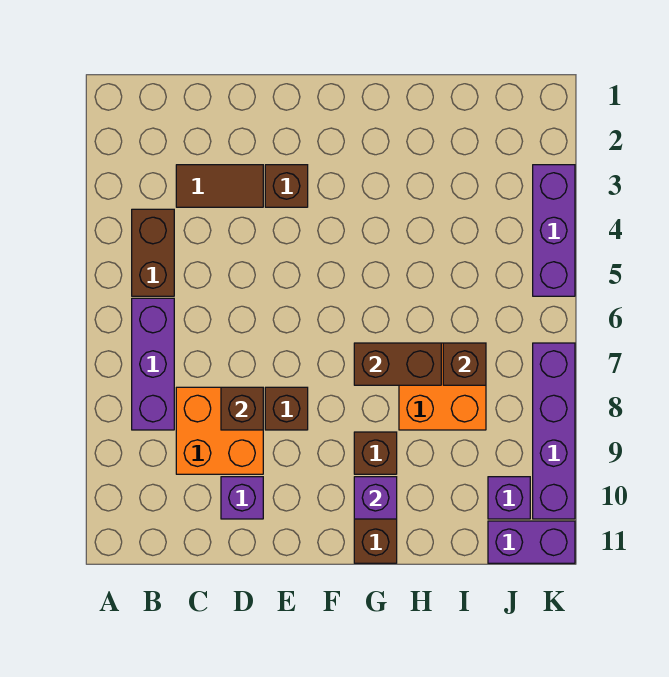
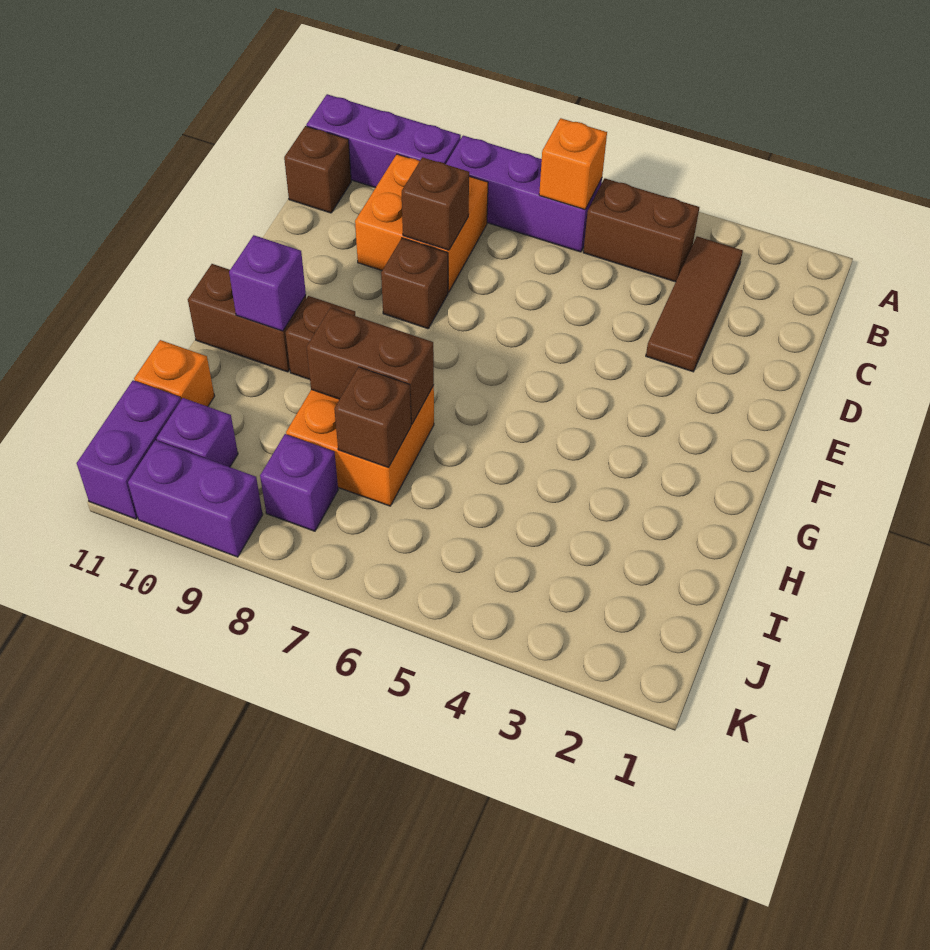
none -> orange brick B6 level 2
brown tile C3:D3 level 1 -> brown tile B3:D3 level 1
purple brick D10 level 1 -> purple brick J8 level 1
brown brick E3 level 1 -> brown brick C11 level 1
brown brick G7:H7 level 2 -> brown brick H7:H8 level 2
none -> orange brick I11 level 1
purple brick K3:K5 level 1 -> purple brick B9:B11 level 1
purple brick K7:K10 level 1 -> purple brick K9:K10 level 1

